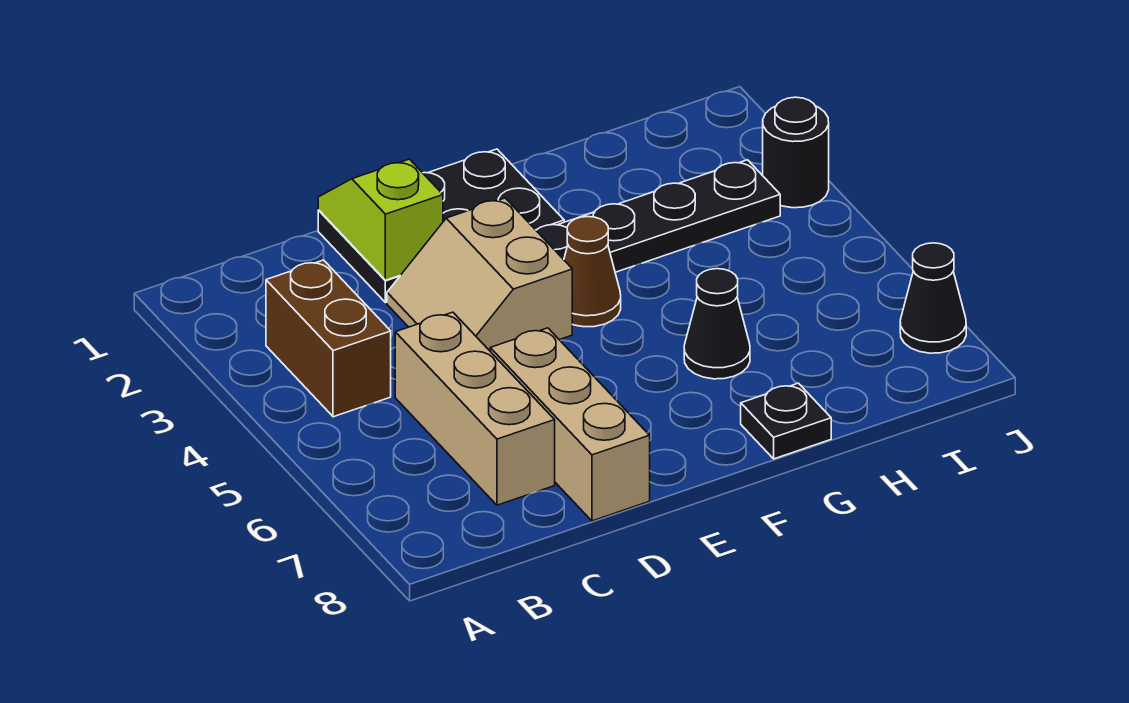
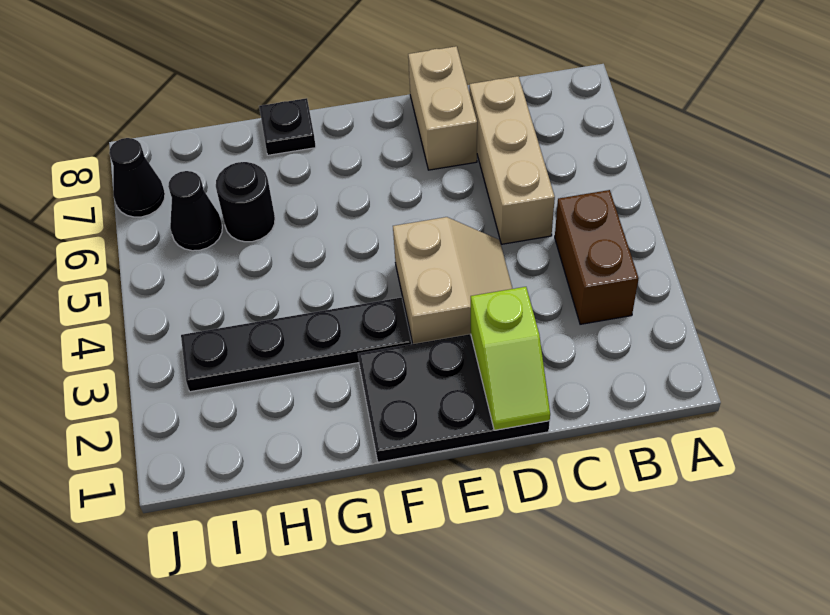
tan brick D6:D8 level 1 -> tan brick D7:D8 level 1
brown cone F4 level 1 -> none
black cone G6 level 1 -> black cone I6 level 1
black round brick J3 level 1 -> black round brick H6 level 1

